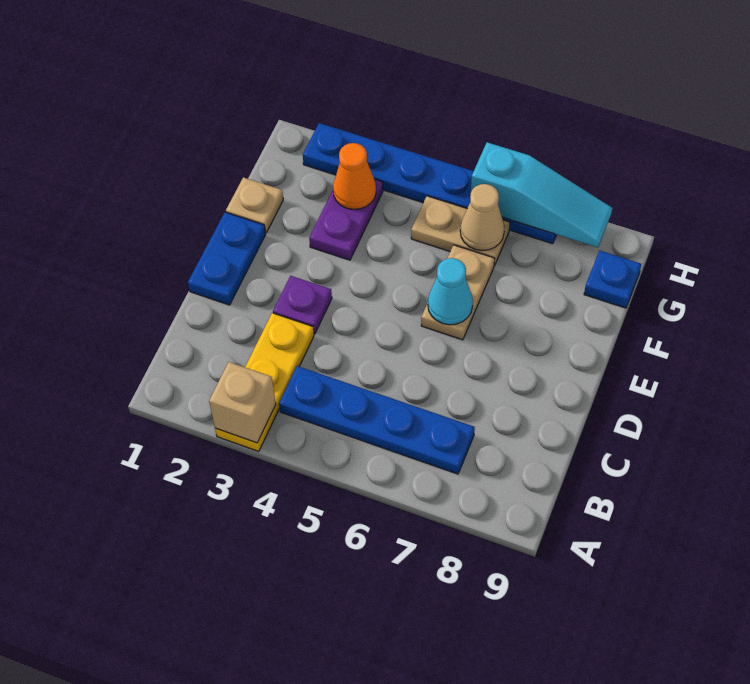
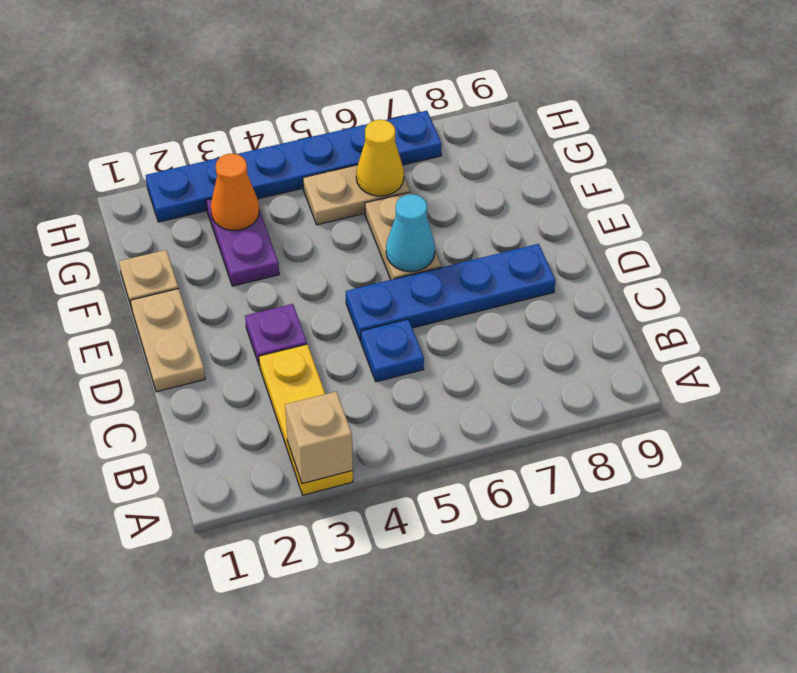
blue plate B4:B7 level 1 -> blue plate D5:D8 level 1
blue plate D1:E1 level 1 -> tan plate D1:E1 level 1
tan cone G6 level 2 -> yellow cone G6 level 2
blue plate G9 level 1 -> blue plate C5 level 1
cyan slope H6:H8 level 2 top 6 -> none

